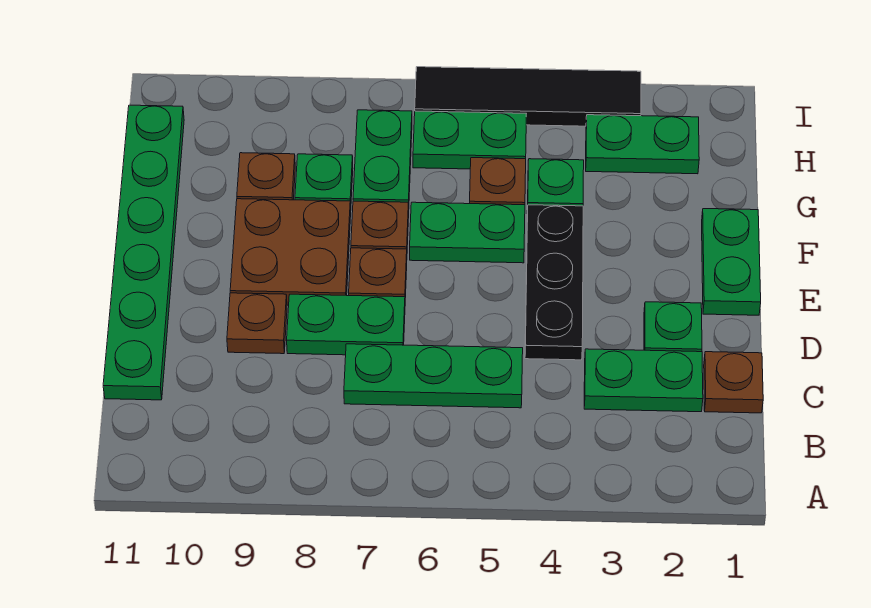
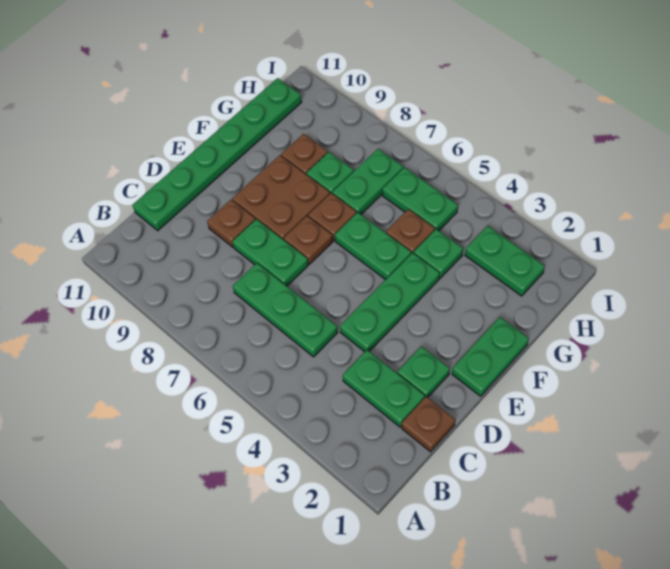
black plate D4:F4 level 1 -> green plate D4:F4 level 1
black tile I3:I6 level 1 -> none

